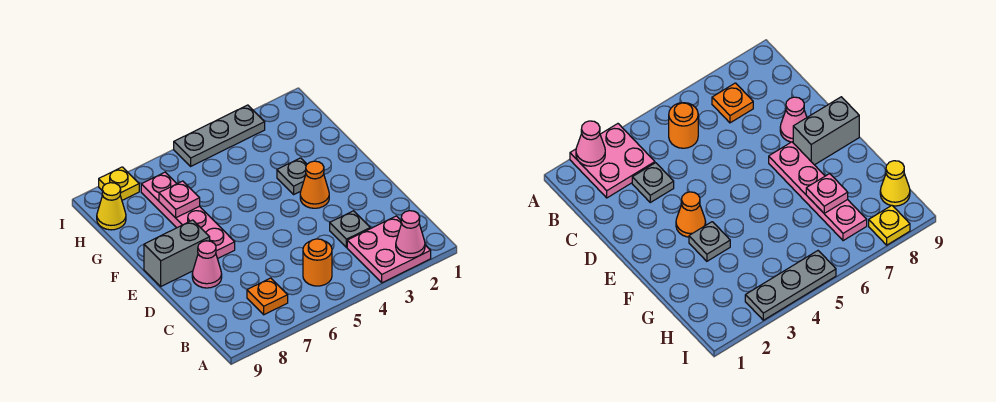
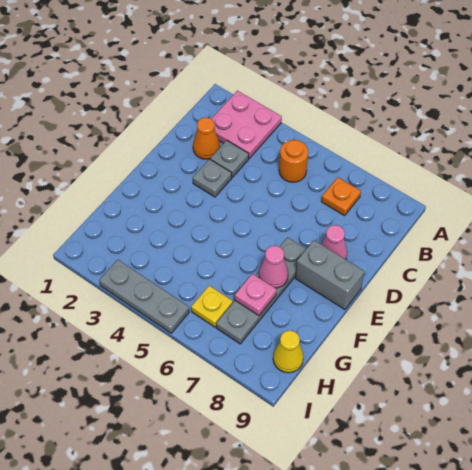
pink cone A2 level 2 -> pink cone F7 level 2
orange cone E3 level 1 -> orange cone C2 level 1
pink plate E7:H7 level 1 -> grey plate E7:H7 level 1
grey plate F3 level 1 -> grey plate D3 level 1
yellow plate I8 level 1 -> yellow plate H6 level 1

